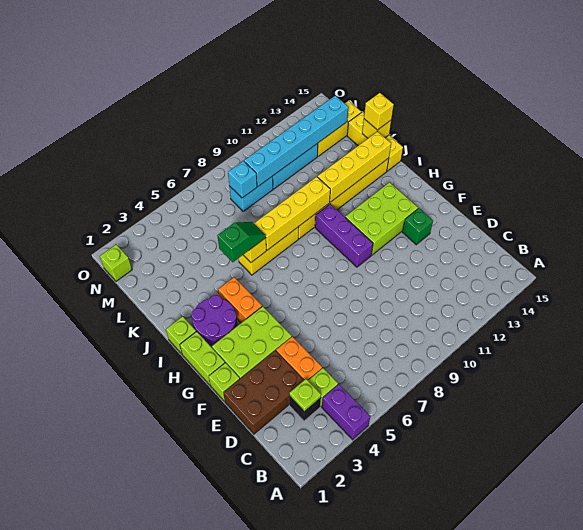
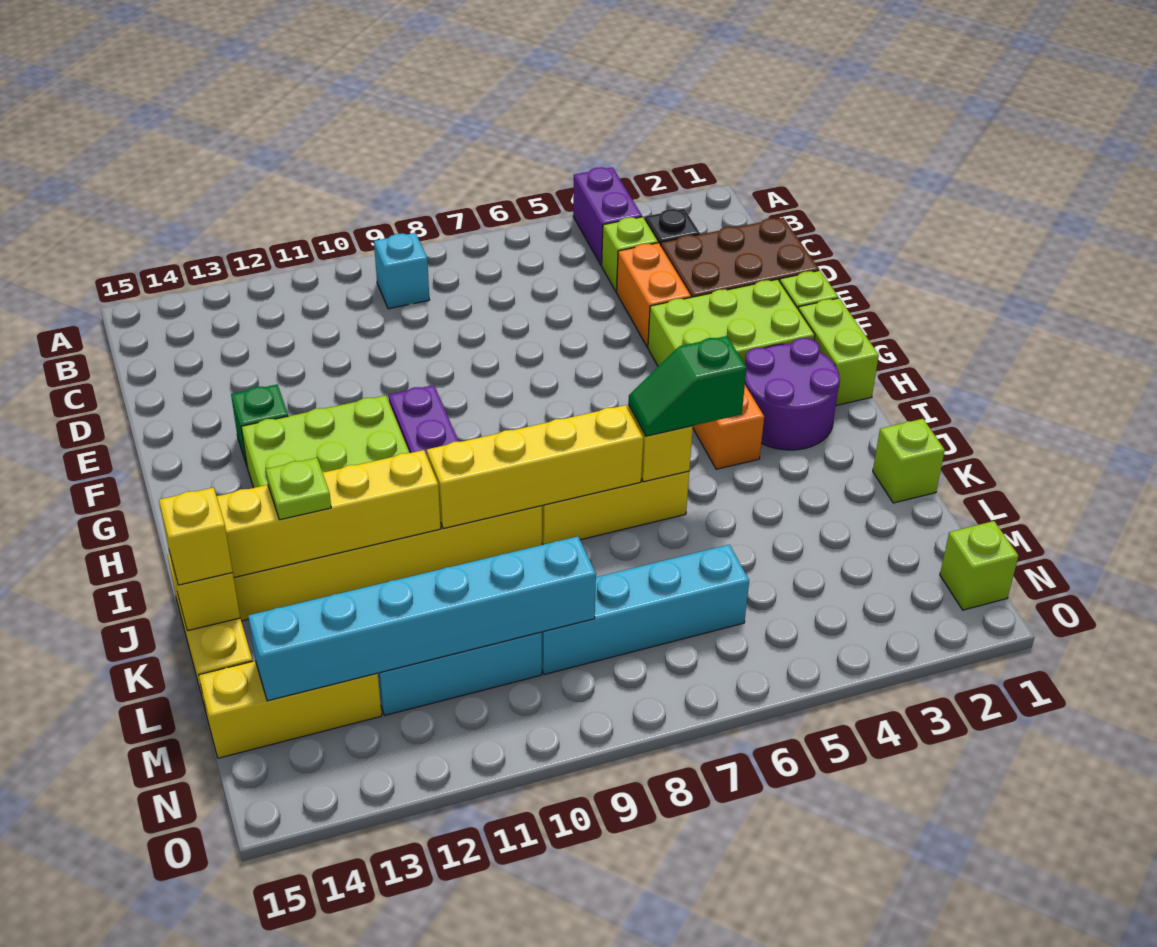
lime plate C3 level 2 -> lime plate J13 level 3
lime brick I1 level 1 -> lime brick K1 level 1
cyan brick M8:M9 level 1 -> cyan brick M6:M9 level 1
cyan brick M8 level 2 -> cyan brick B9 level 1

